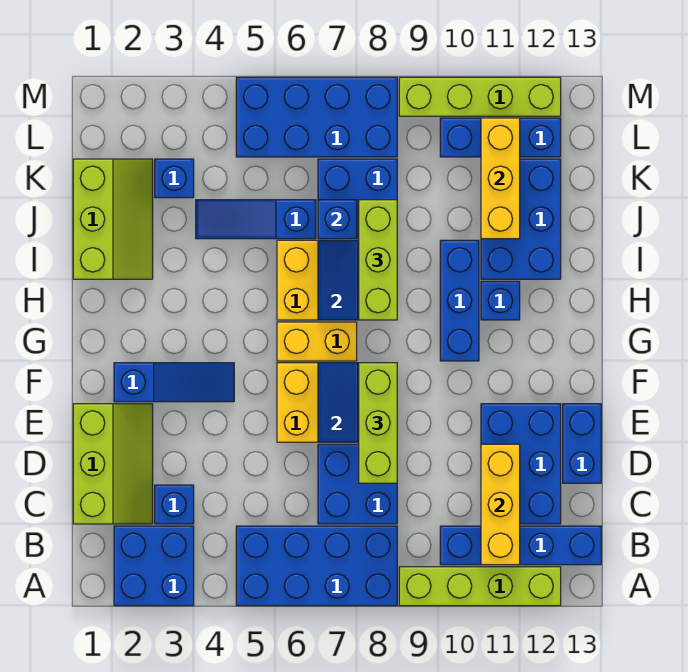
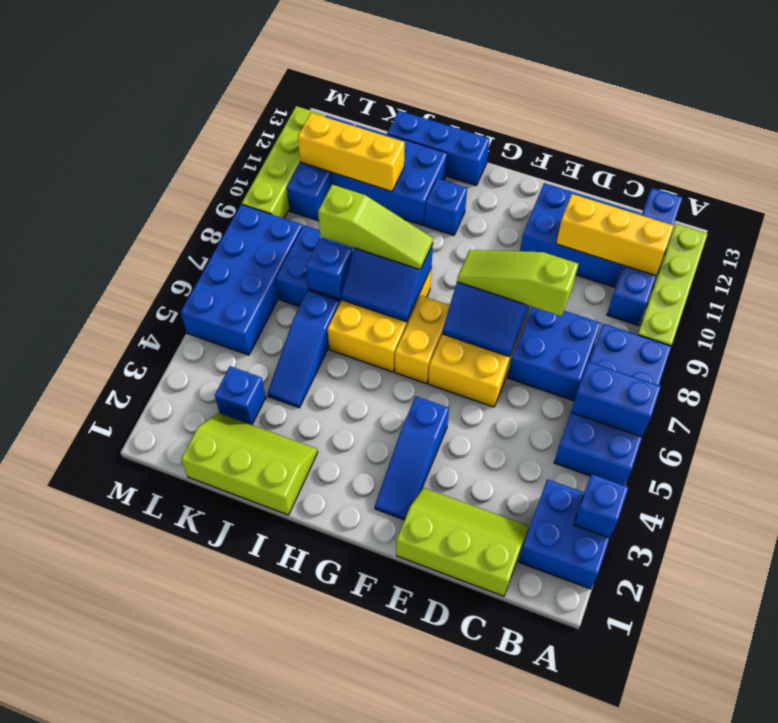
blue brick C3 level 1 -> blue brick A3 level 2
lime brick D8:F8 level 3 -> lime slope D8:F8 level 3 top D
blue brick D13:E13 level 1 -> blue brick A6:B6 level 2
blue slope F2:F4 level 1 top 2 -> blue slope F2:F4 level 1 top 4
blue brick G10:I10 level 1 -> blue brick H13:J13 level 1
lime brick H8:J8 level 3 -> lime slope H8:J8 level 3 top J

